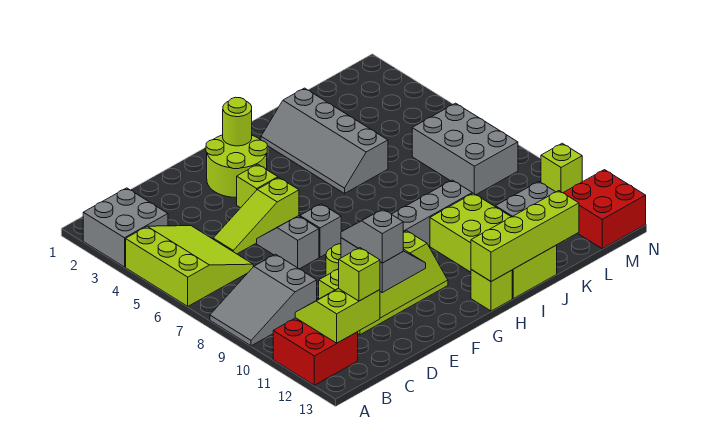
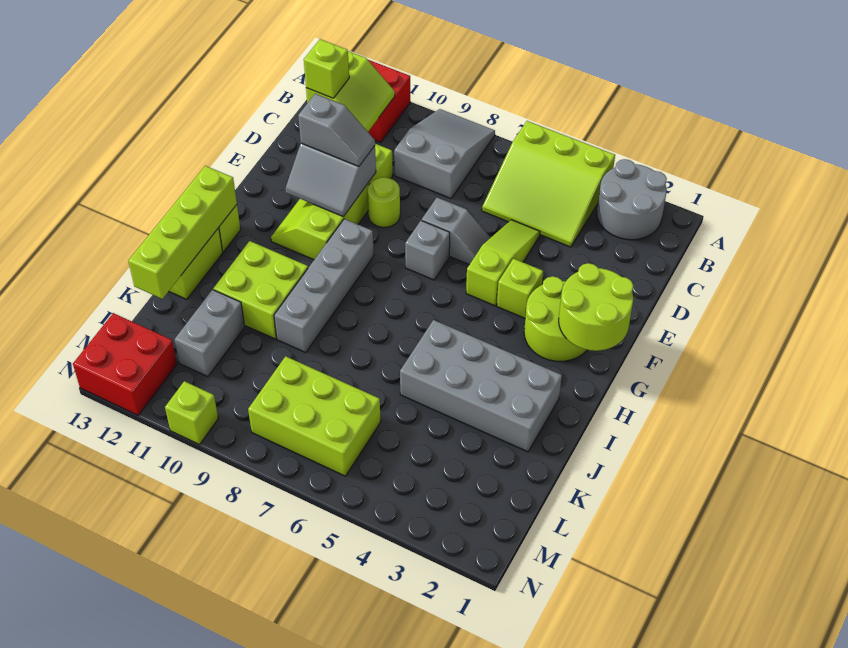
grey brick A2:B3 level 1 -> grey round brick A2:B3 level 1
lime round brick G2 level 2 -> lime round brick F1:G2 level 2
grey slope I2:J5 level 1 top J -> grey brick I2:J5 level 1
grey brick L6:M8 level 1 -> lime brick L6:M8 level 1

